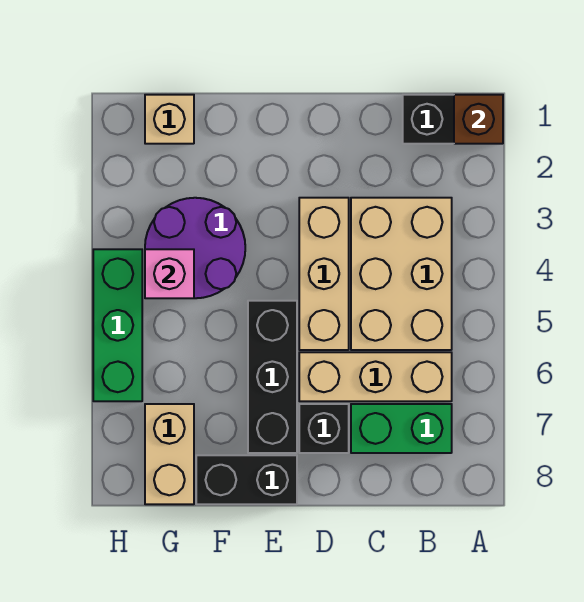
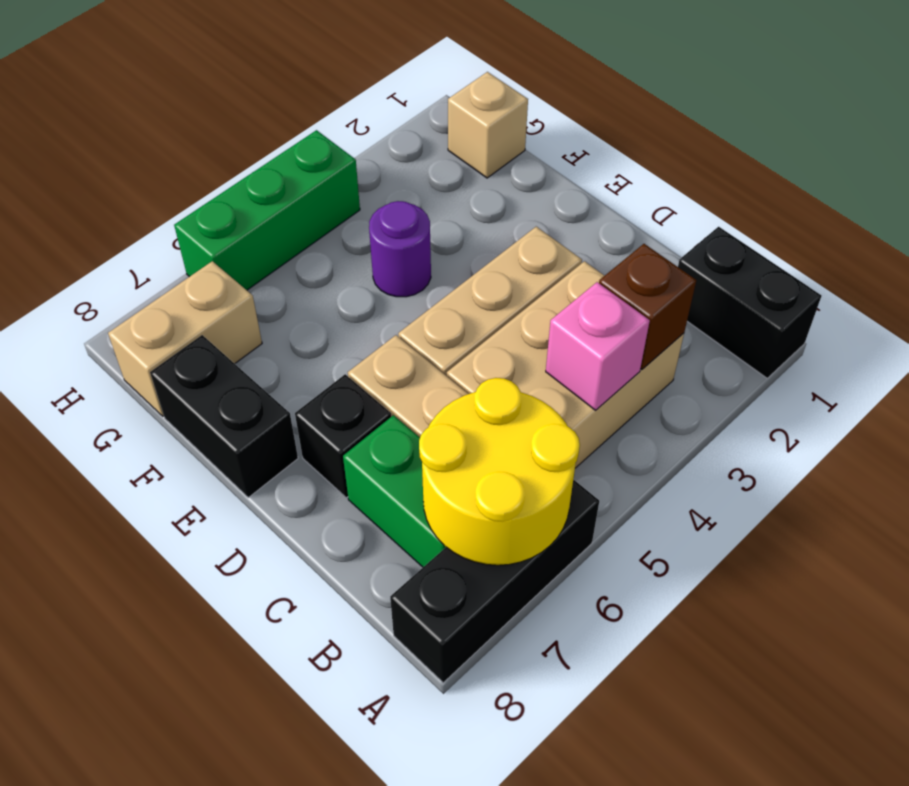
brown brick A1 level 2 -> brown brick B3 level 2
none -> yellow round brick A6:B7 level 2
black brick E5:E7 level 1 -> black brick A6:A8 level 1
purple round brick F3:G4 level 1 -> purple round brick F4 level 1
pink brick G4 level 2 -> pink brick B4 level 2

